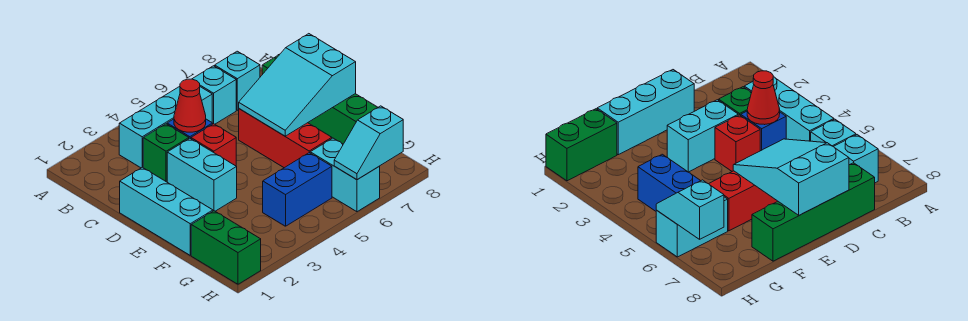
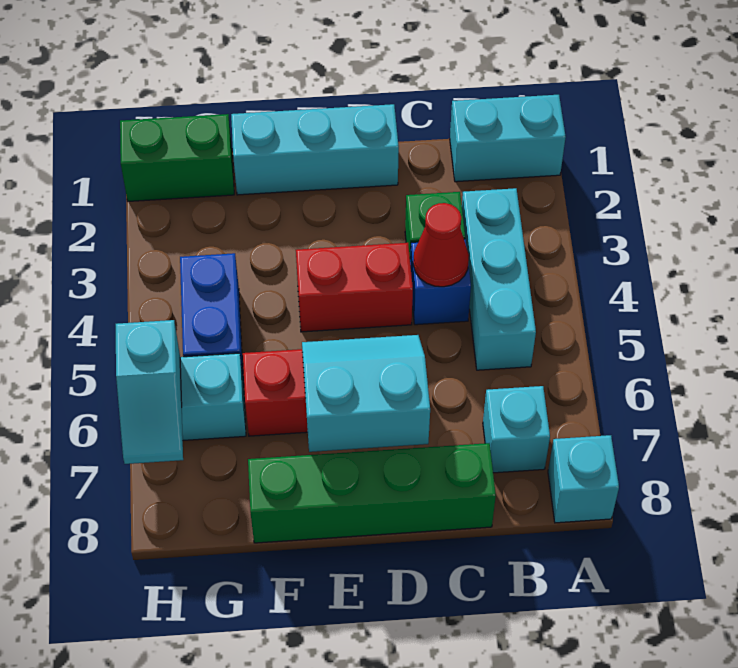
cyan brick B6 level 1 -> cyan brick A8 level 1
cyan brick D3:E3 level 1 -> cyan brick A1:B1 level 1
red brick D4 level 1 -> red brick D4:E4 level 1
cyan slope D6:E8 level 2 top 8 -> cyan slope D6:E7 level 2 top 7
cyan slope H6:H7 level 2 top 7 -> cyan slope H6:H7 level 2 top 6

